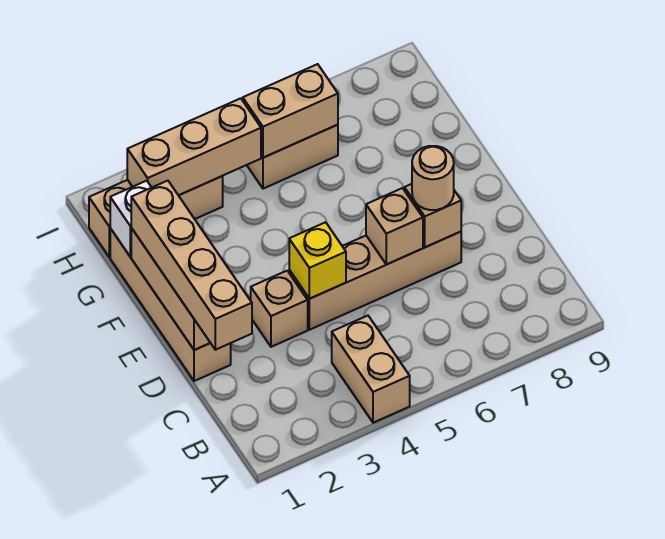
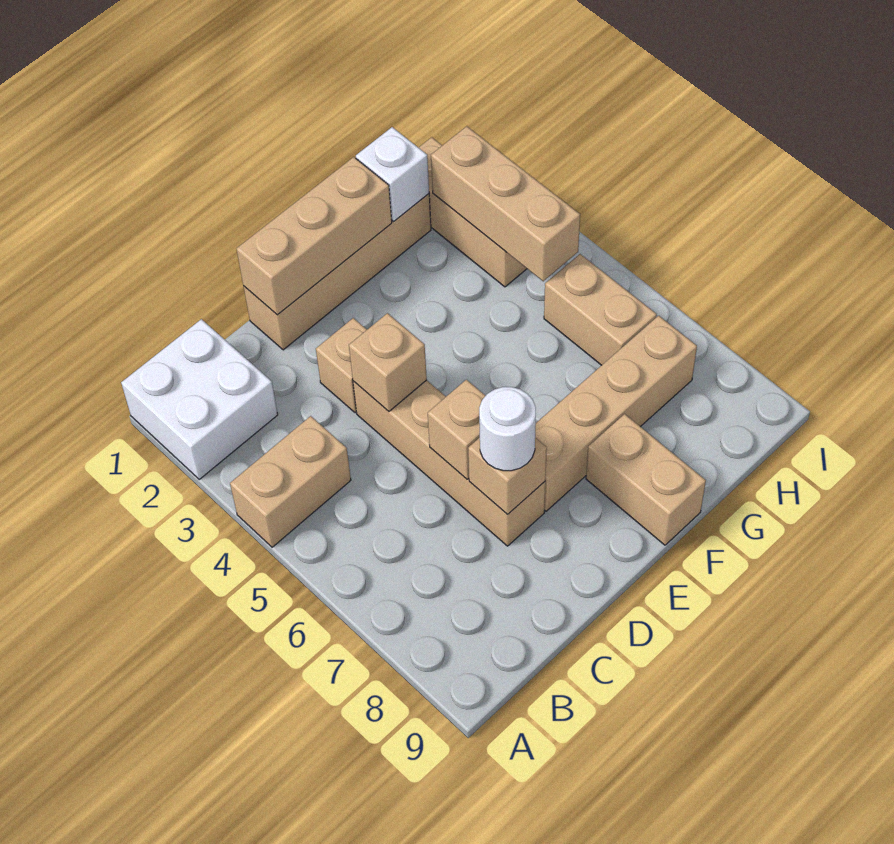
none -> white brick A1:B2 level 1
tan brick C1:F1 level 3 -> tan brick E7:H7 level 1
yellow brick D4 level 2 -> tan brick D4 level 2
tan round brick D7 level 3 -> white round brick D7 level 3
tan brick H5:H6 level 2 -> tan brick F8:F9 level 1

